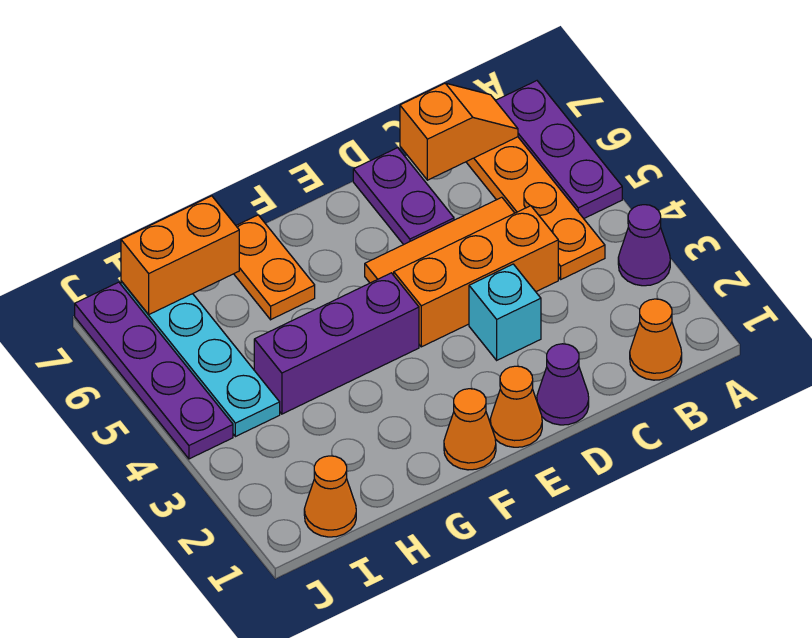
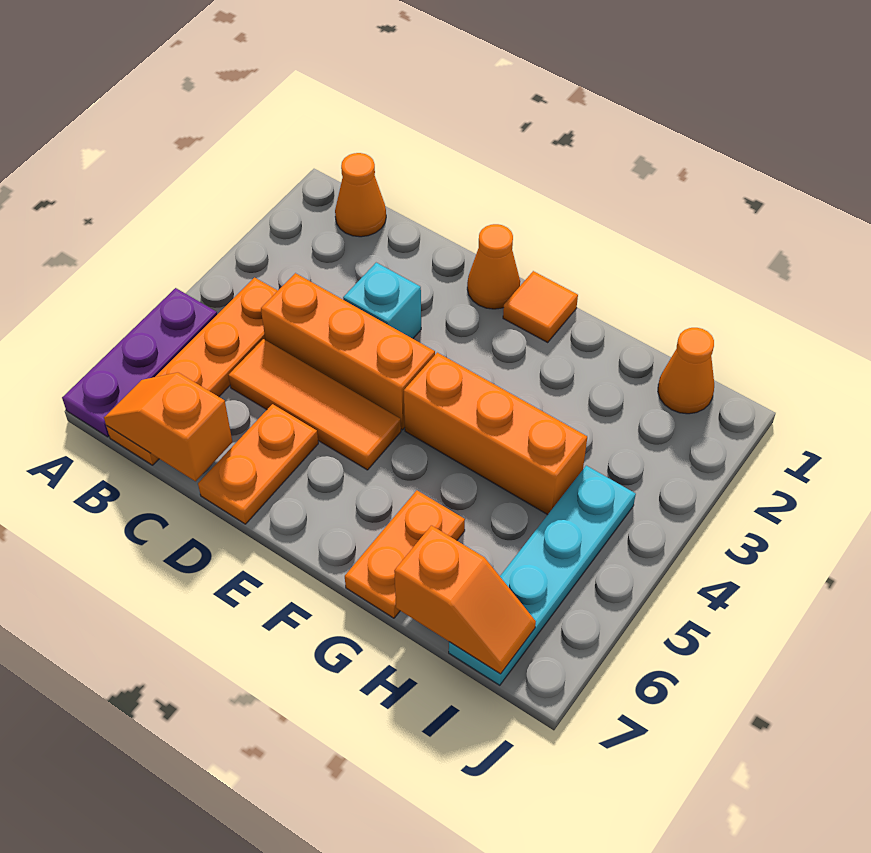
purple cone A3 level 1 -> none
purple cone D1 level 1 -> none
purple plate D6:D7 level 1 -> orange plate D6:D7 level 1
orange cone F1 level 1 -> orange tile F1 level 1
purple brick F4:H4 level 1 -> orange brick F4:H4 level 1
orange brick H7:I7 level 2 -> orange slope H7:I7 level 2 top H
purple plate J4:J7 level 1 -> none

